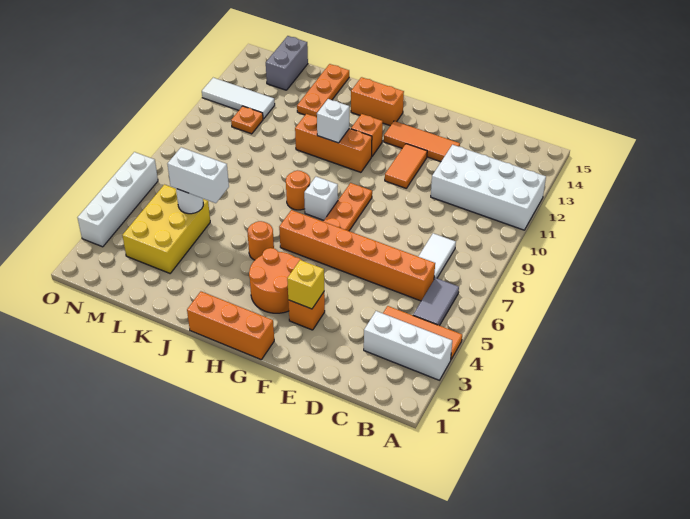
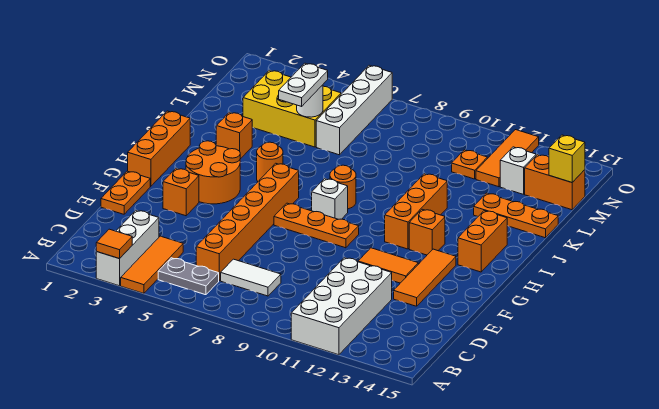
none -> orange tile A3 level 2
grey tile B5:B6 level 1 -> grey plate B5:B6 level 1
none -> orange plate E1:F1 level 1
yellow brick F3 level 2 -> yellow brick M15 level 2
white brick I11 level 2 -> white brick M13 level 1
none -> orange brick J3 level 1
white brick K5:L5 level 3 -> white plate K5:L5 level 3
white tile M12:O12 level 1 -> orange tile M12:O12 level 1
grey brick M14:M15 level 1 -> orange brick M14:M15 level 1
white brick O3:O6 level 1 -> white brick L6:O6 level 1

